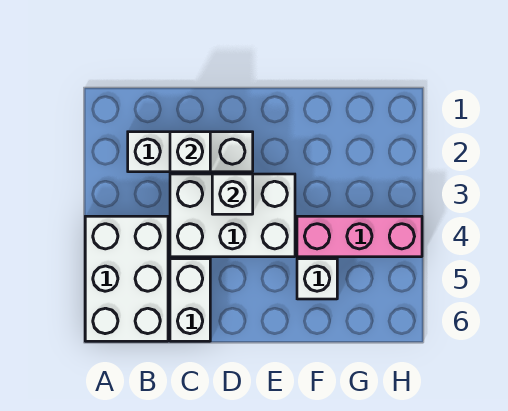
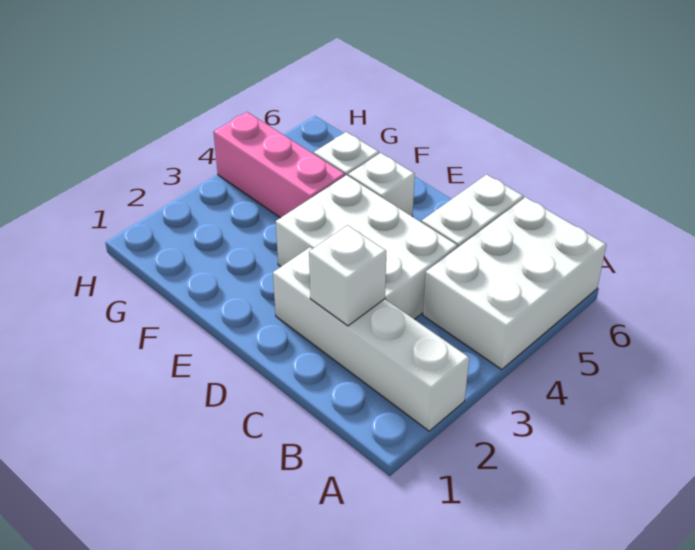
white brick B2:D2 level 1 -> white brick A2:D2 level 1
white brick D3 level 2 -> white brick E5 level 1

